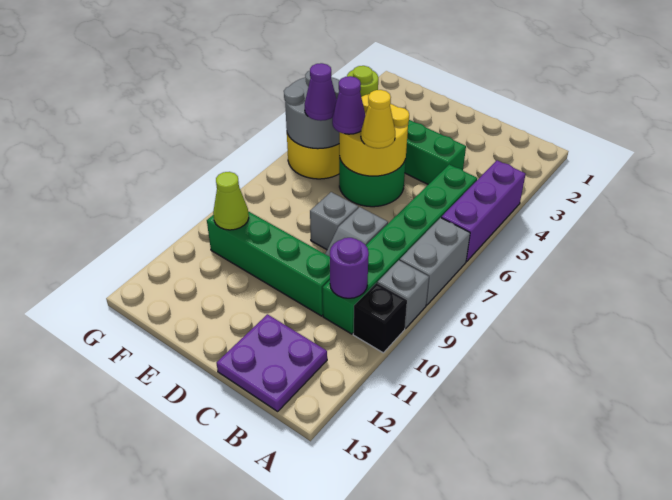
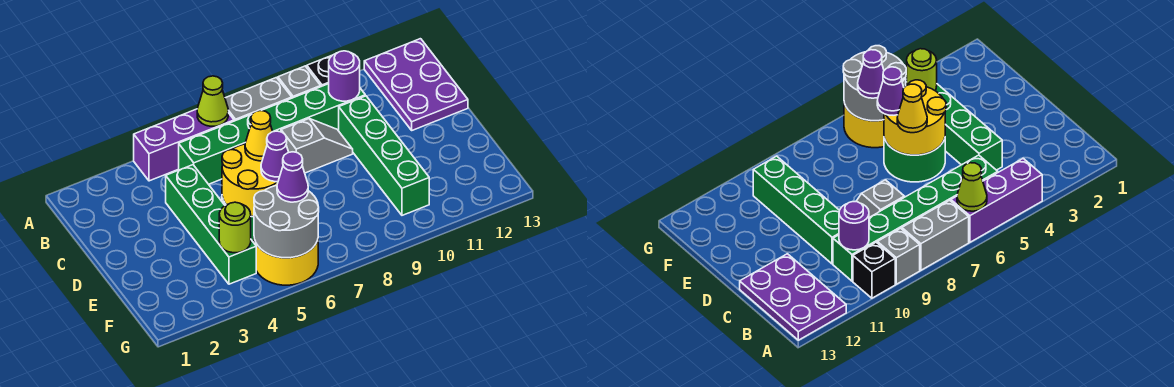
purple plate B12:C13 level 1 -> purple plate A12:C13 level 1
grey brick D8 level 1 -> none
lime cone F10 level 2 -> lime cone A6 level 2

